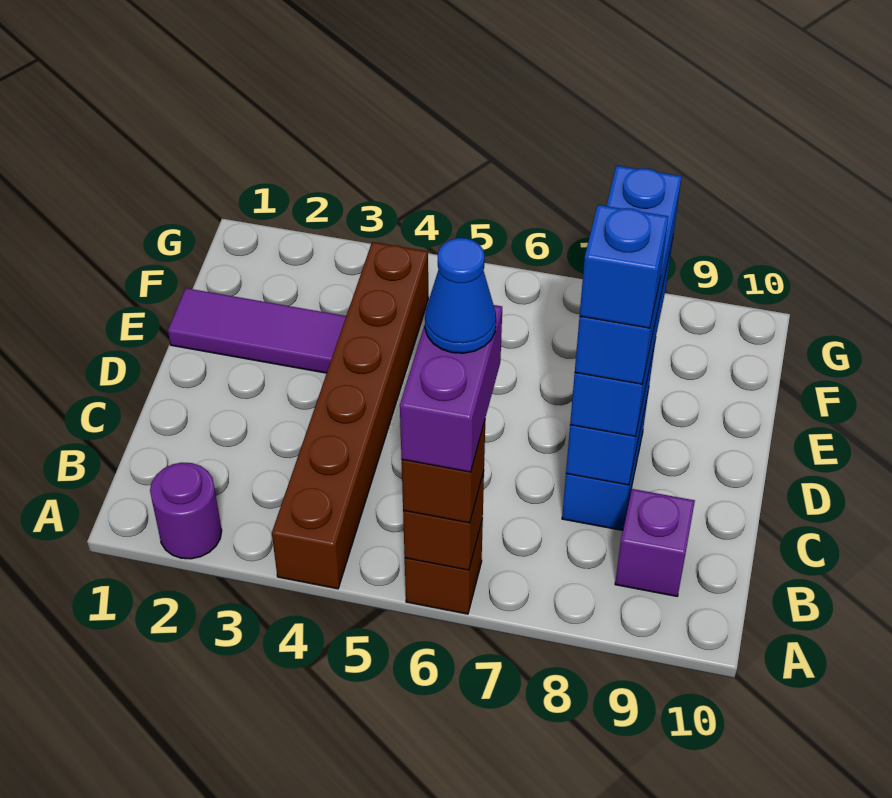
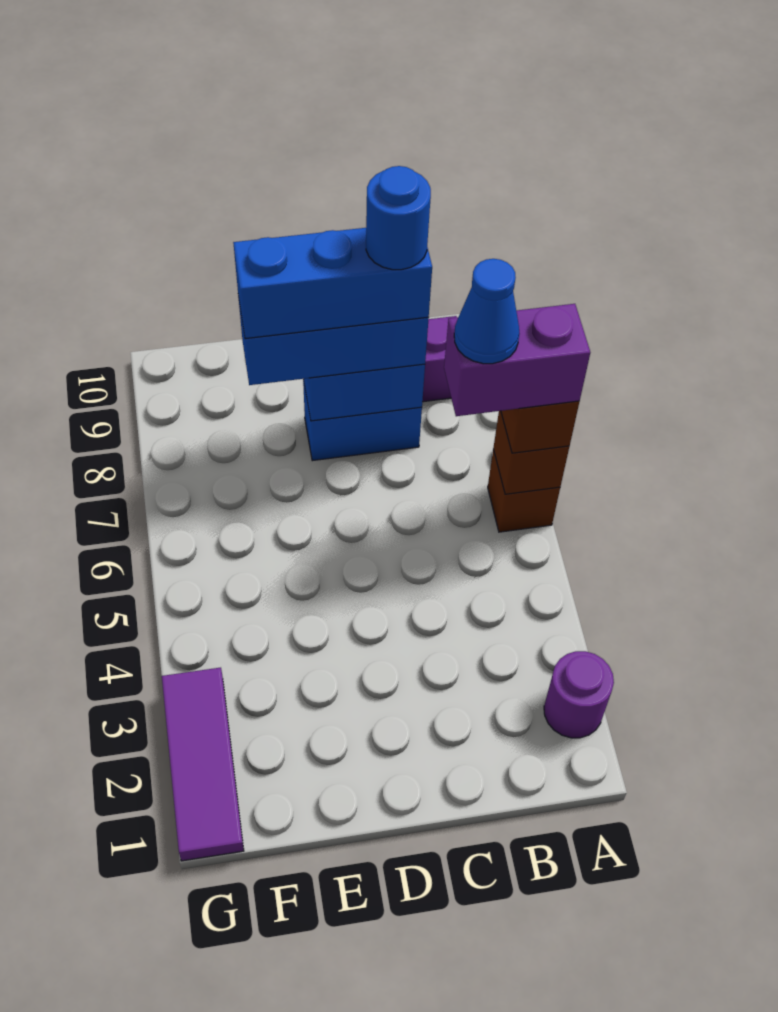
brown brick A4:F4 level 1 -> none
blue brick C8 level 5 -> blue round brick C8 level 5
purple tile E1:E3 level 1 -> purple tile G1:G3 level 1

